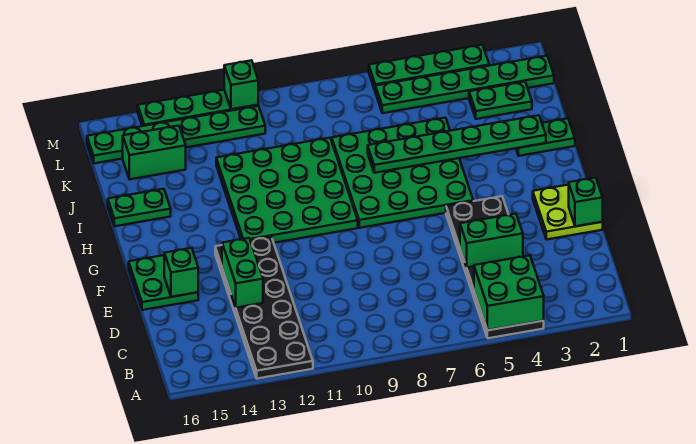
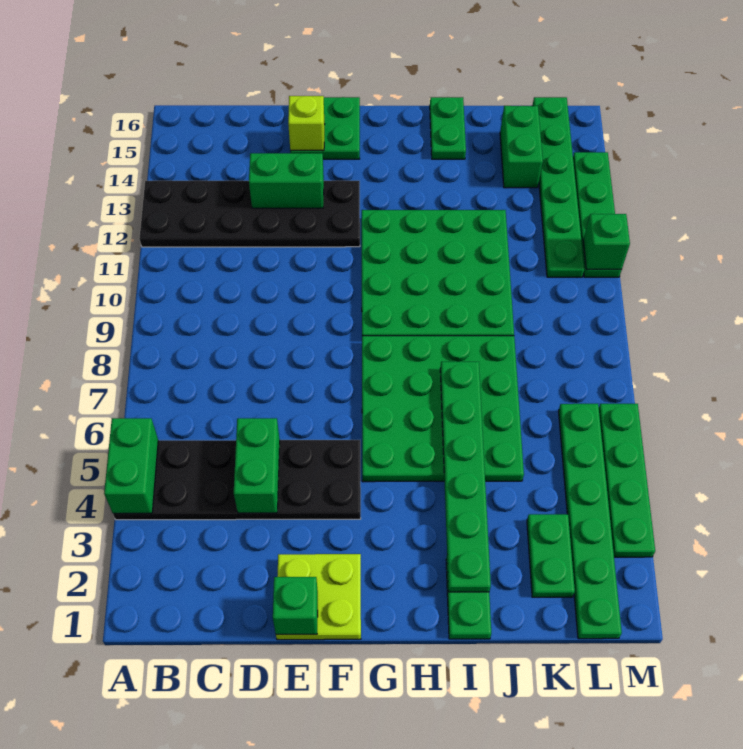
green brick A4:B5 level 2 -> green brick A4:A5 level 2
green brick E15 level 2 -> lime brick E15 level 2

